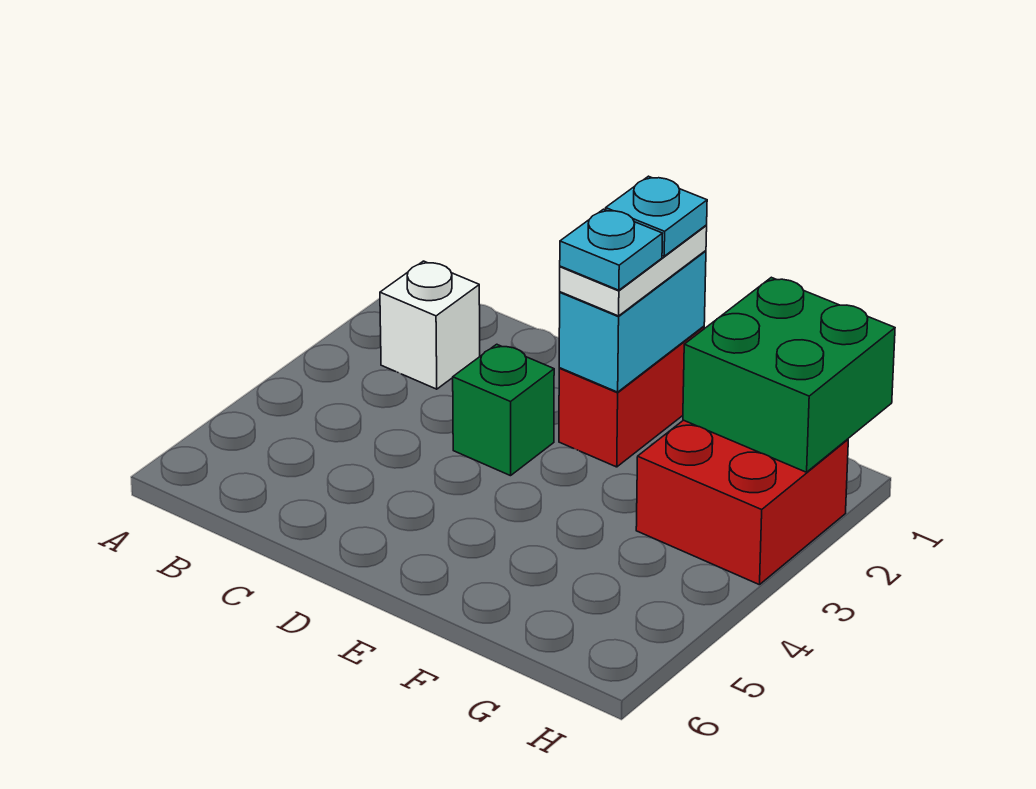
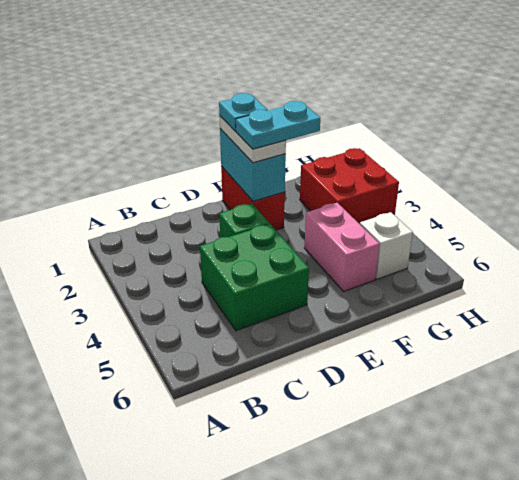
white brick B2 level 1 -> white brick G5 level 1
cyan plate E2 level 4 -> cyan plate E2:F2 level 4
none -> pink brick F4:F5 level 1
green brick G1:H2 level 2 -> green brick C4:D5 level 1

